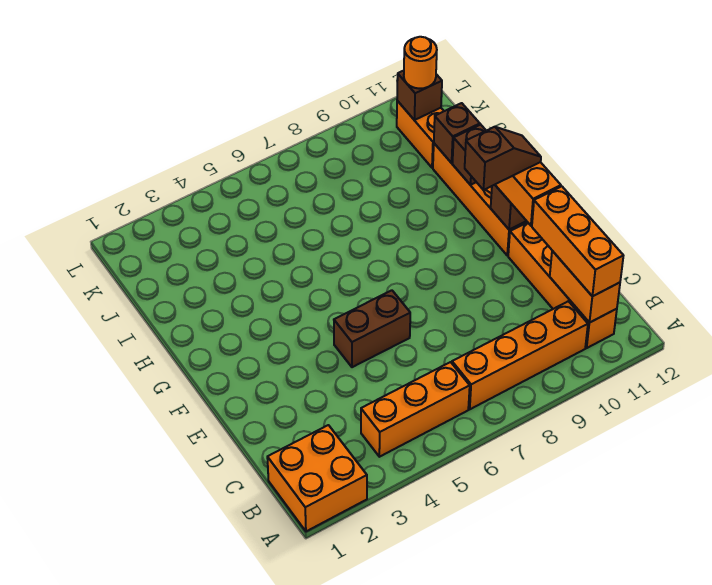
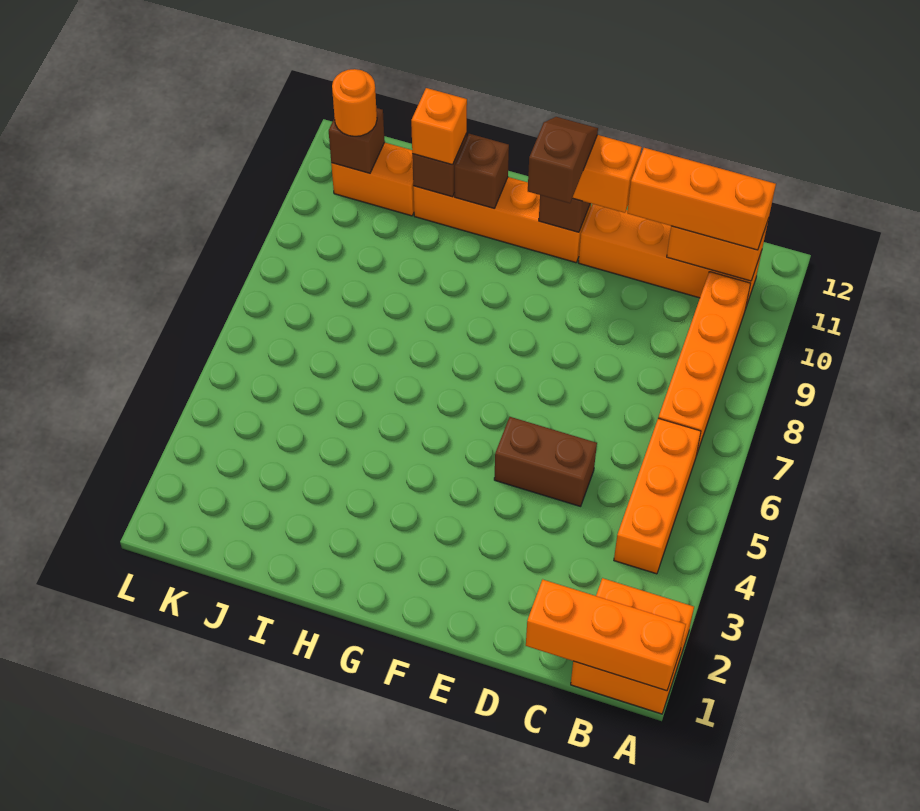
none -> orange brick A1:C1 level 2
brown brick E5:E6 level 1 -> brown brick D5:E5 level 1
none -> orange brick I11 level 3

